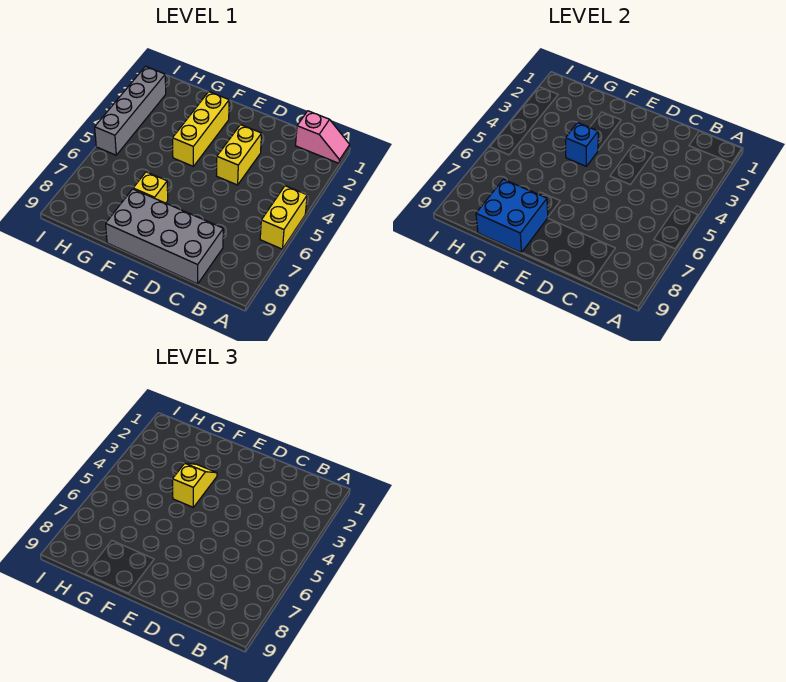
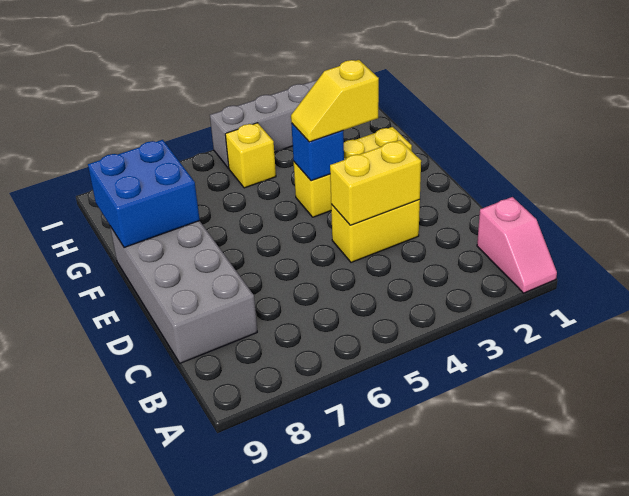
yellow brick A5:A6 level 1 -> yellow brick D3:D4 level 2
yellow slope F3:F4 level 3 top 4 -> yellow slope F3:F4 level 3 top 3
yellow brick F7 level 1 -> yellow brick H5 level 1

